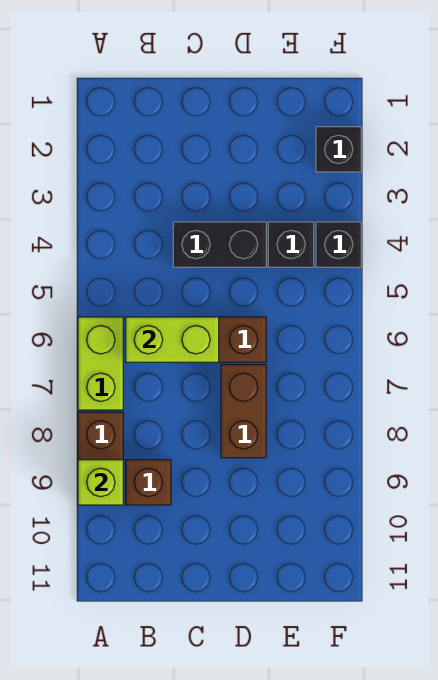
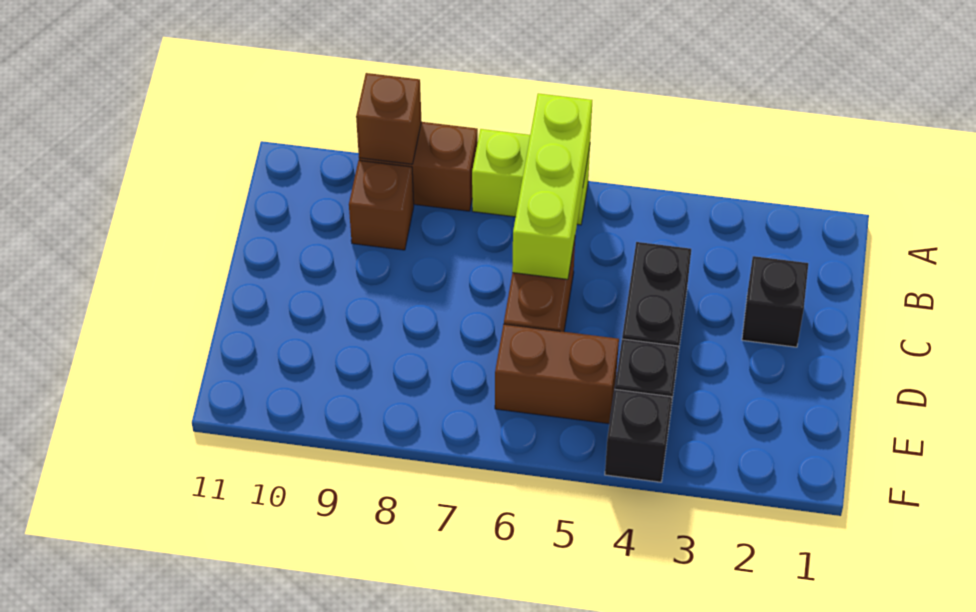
lime brick A9 level 2 -> brown brick A9 level 2
lime brick B6:C6 level 2 -> lime brick A6:C6 level 2
brown brick D7:D8 level 1 -> brown brick E5:E6 level 1
black brick F2 level 1 -> black brick C2 level 1

